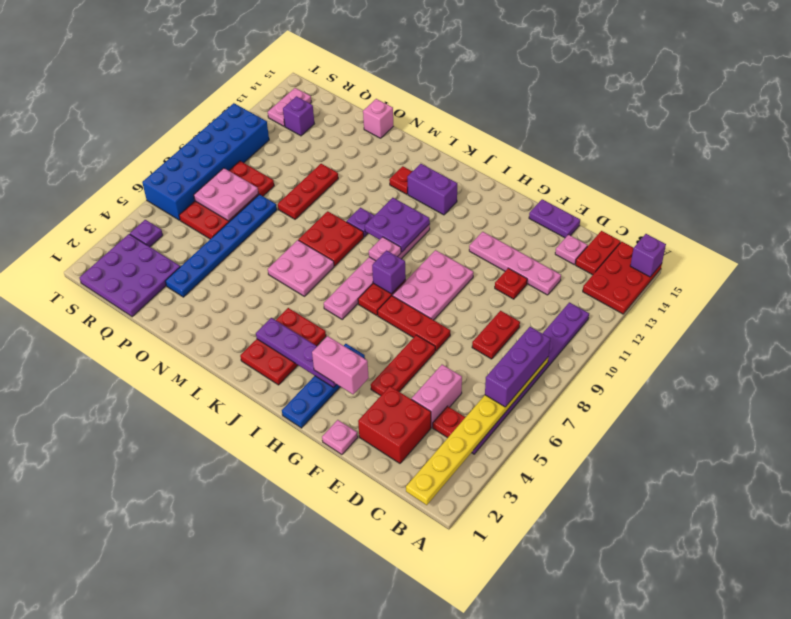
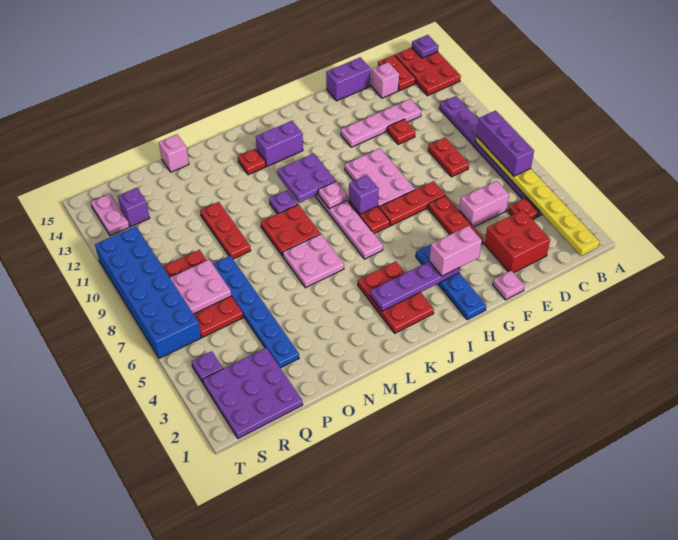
purple brick A15 level 2 -> purple plate A15 level 2
pink brick D4:D5 level 1 -> pink brick D5:E5 level 1
pink plate D14 level 1 -> pink brick D14 level 1
purple plate E15:F15 level 1 -> purple brick E15:F15 level 1

